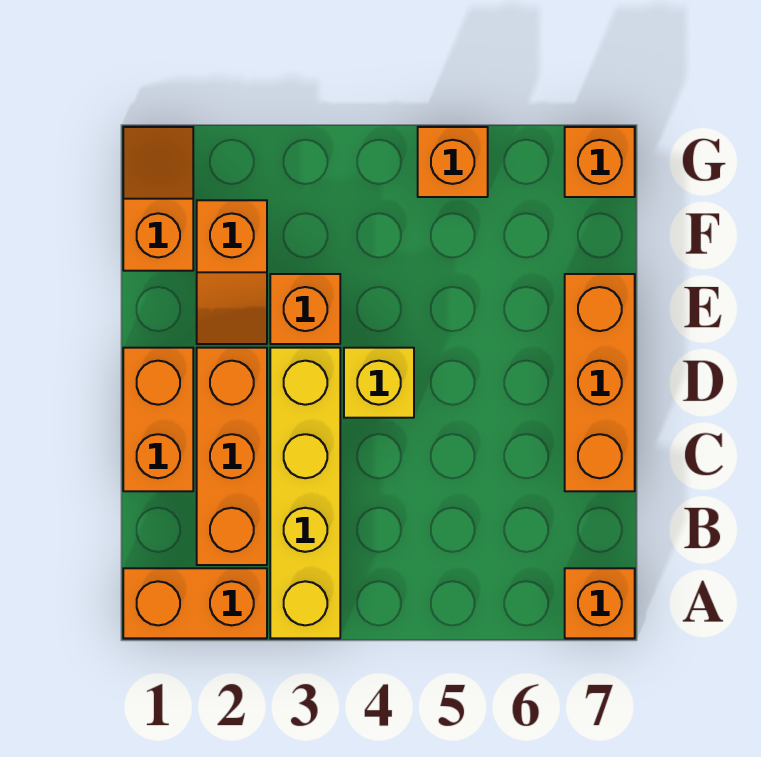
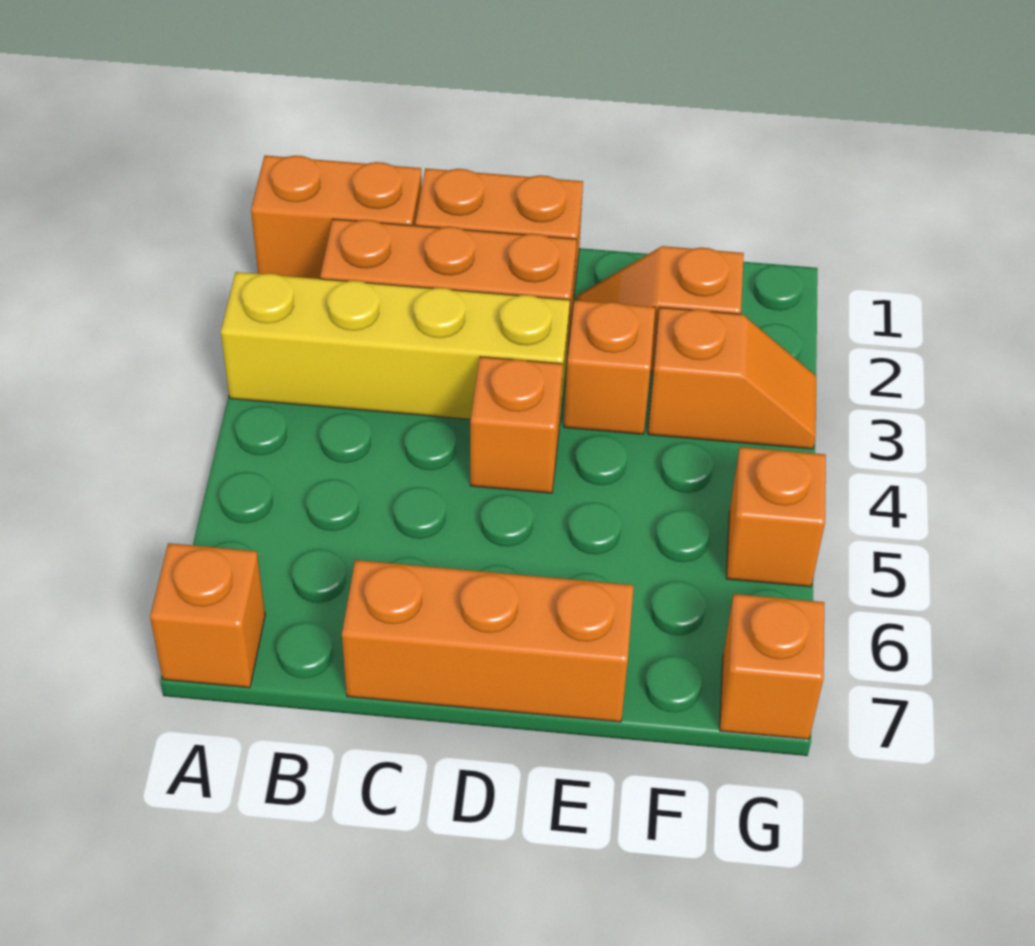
orange brick A1:A2 level 1 -> orange brick A1:B1 level 1
yellow brick D4 level 1 -> orange brick D4 level 1
orange slope F1:G1 level 1 top F -> orange slope F3:G3 level 1 top F

